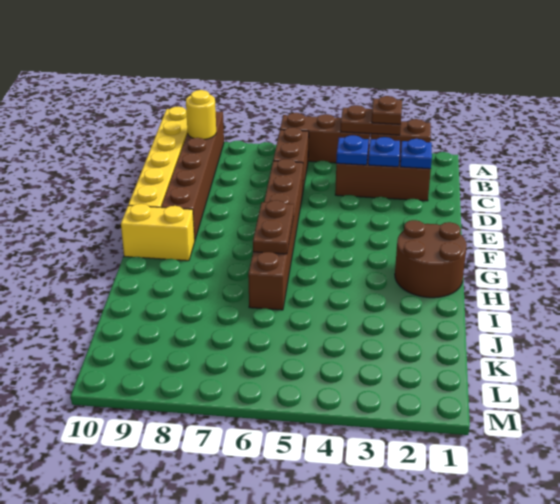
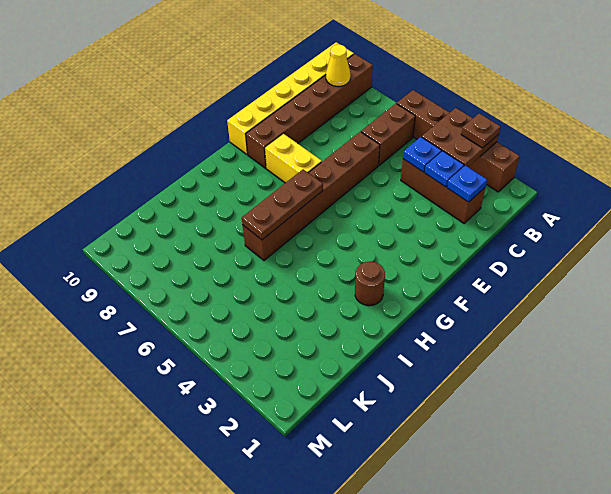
brown plate A3:A4 level 2 -> brown plate A3:B4 level 2
yellow round brick B9 level 2 -> yellow cone B9 level 2
brown round brick G1:H2 level 1 -> brown round brick H2 level 1
brown plate G6:H6 level 2 -> brown plate G6:I6 level 2
yellow brick G9:G10 level 1 -> yellow brick F7:F8 level 1

